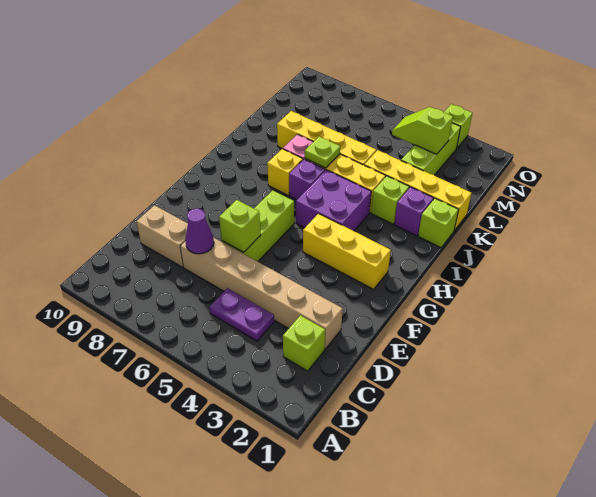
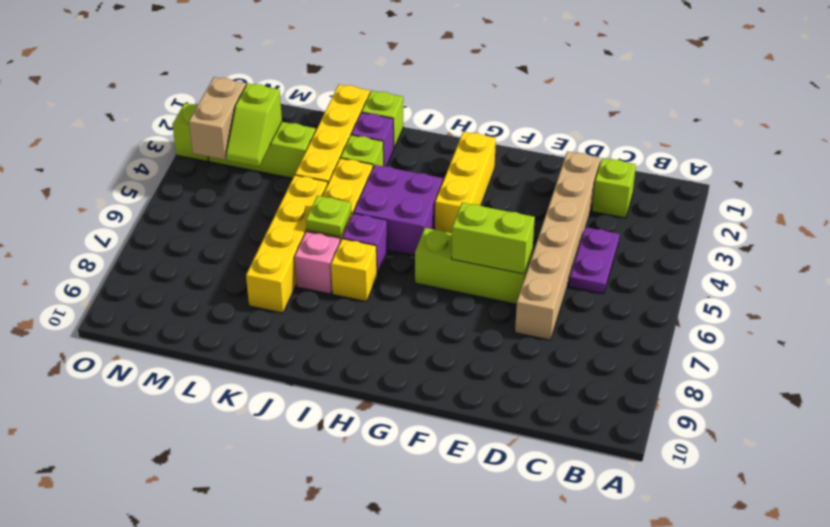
purple cone D7 level 2 -> none
tan brick D8:D9 level 1 -> tan brick N3:N4 level 2
lime brick E6 level 2 -> lime brick E6:F6 level 2

